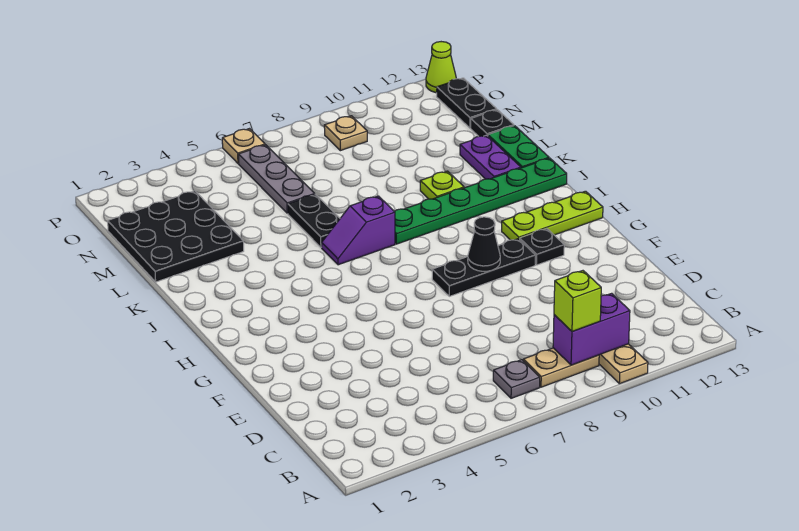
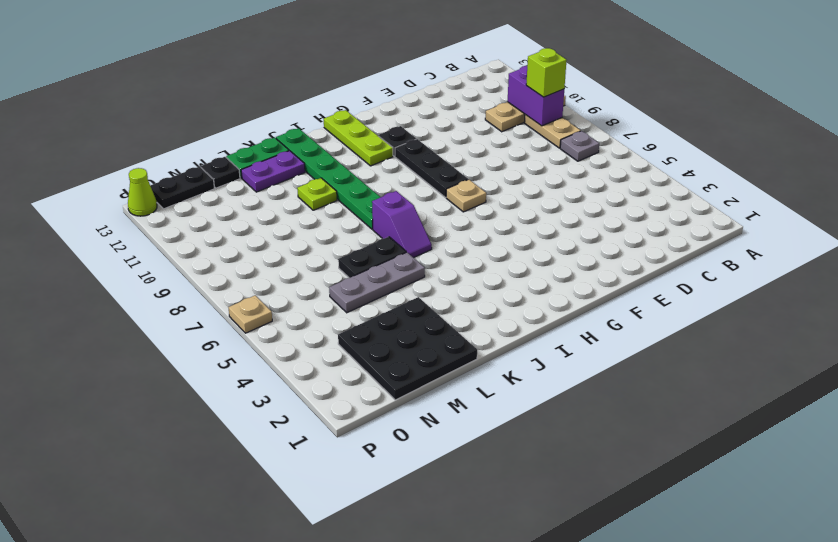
black cone G9 level 2 -> none
grey plate M6:O6 level 1 -> grey plate K5:M5 level 1
tan plate O9 level 1 -> tan plate G7 level 1

